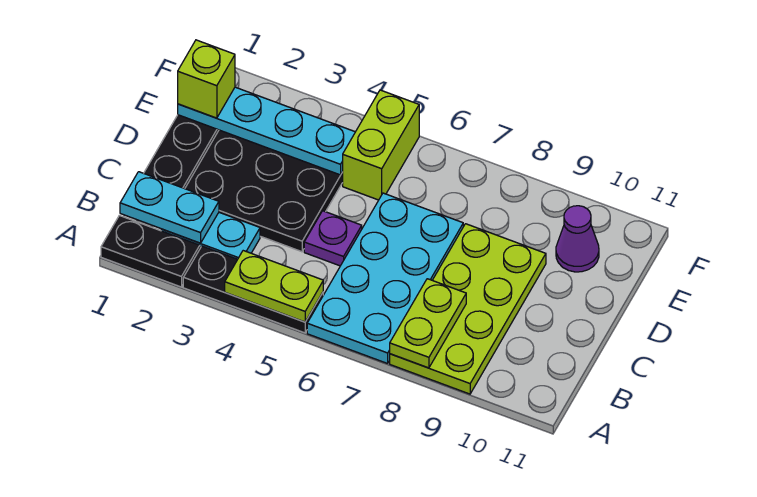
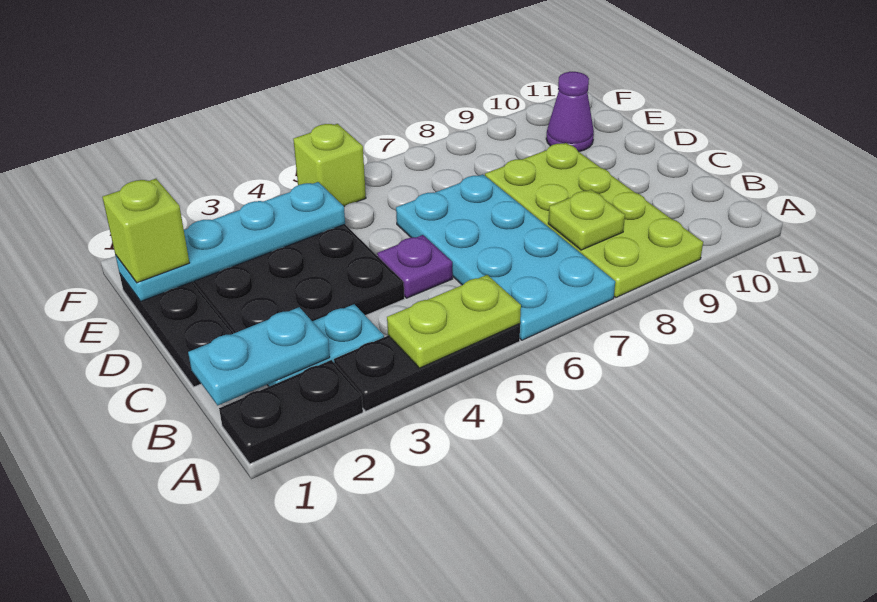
lime plate A8:B8 level 2 -> lime plate B8 level 2
lime brick E5:F5 level 1 -> lime brick F5 level 1

